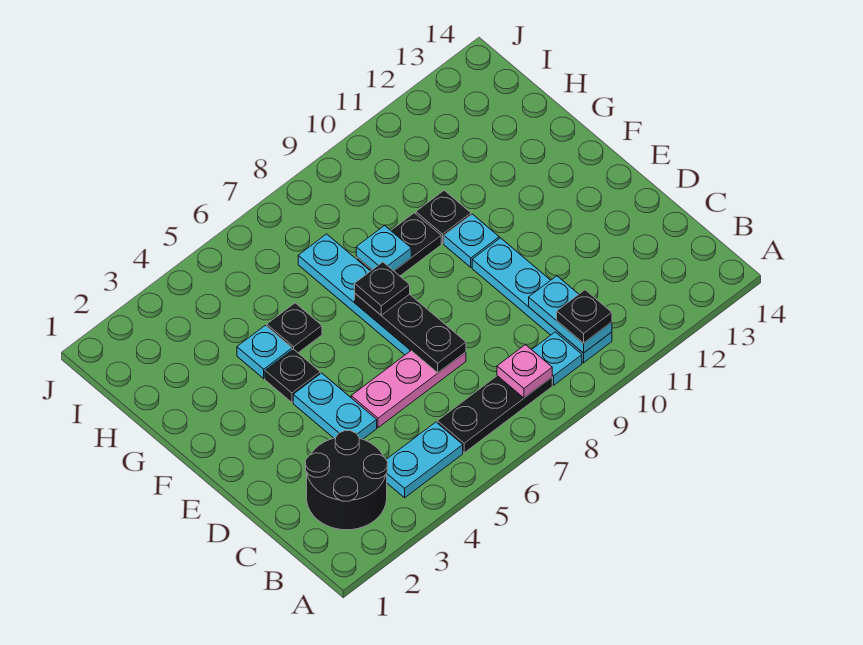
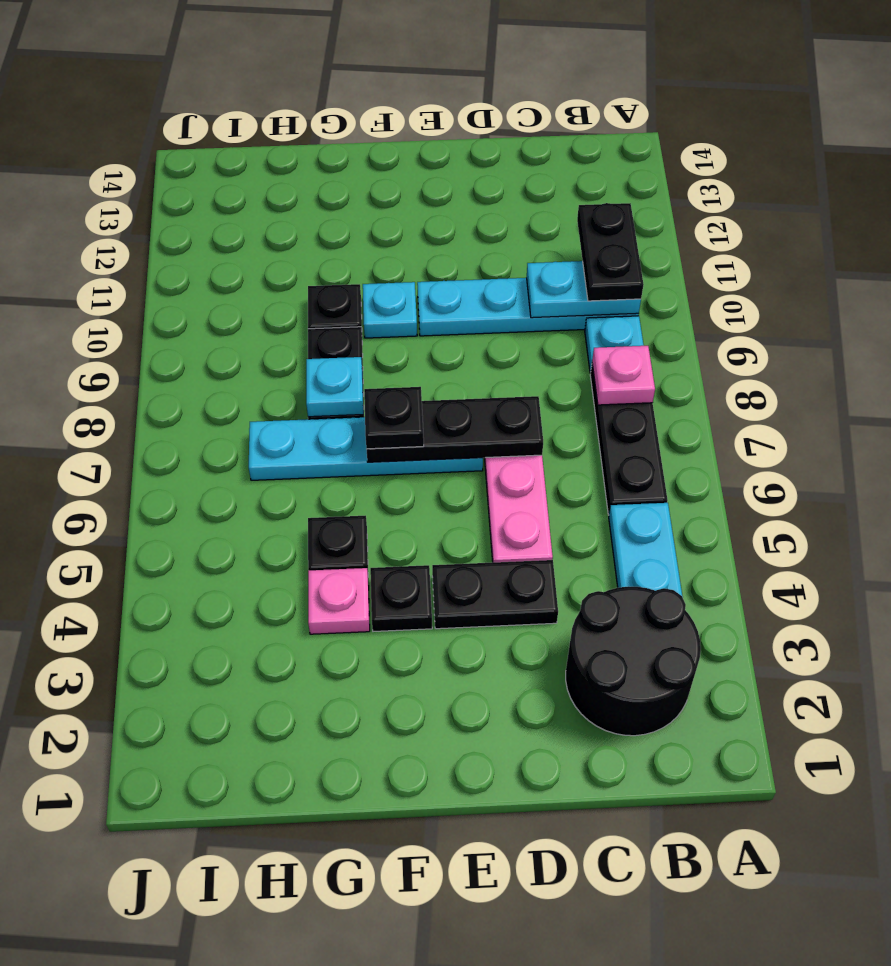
black plate B10 level 3 -> black plate B10:B11 level 3
cyan plate D4:E4 level 1 -> black plate D4:E4 level 1
cyan plate G4 level 1 -> pink plate G4 level 1

